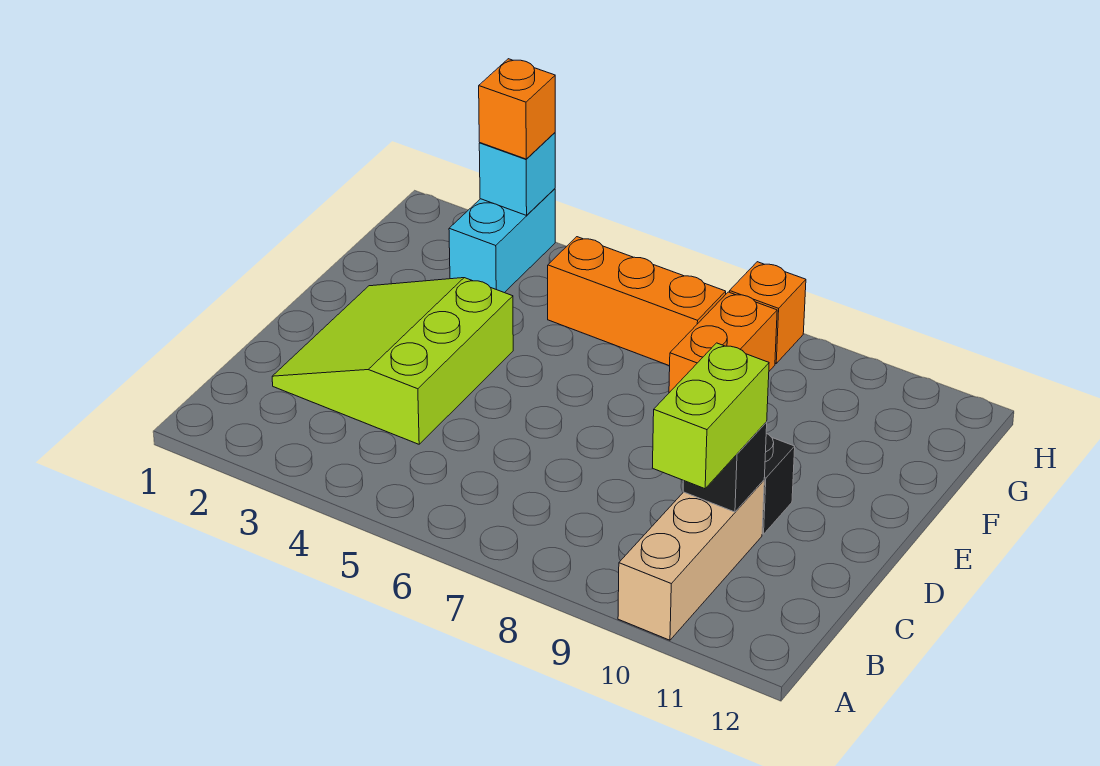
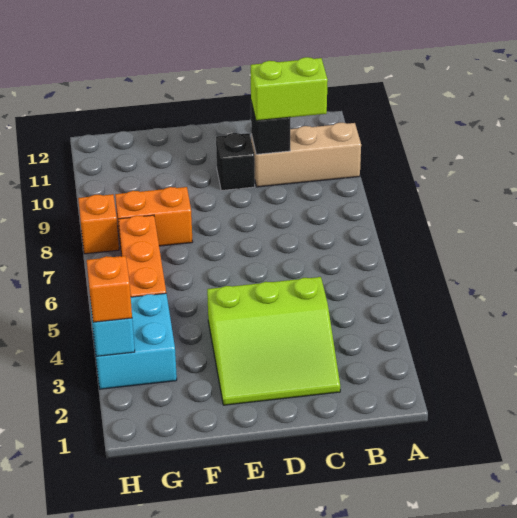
cyan brick G3:H3 level 1 -> cyan brick G3:H4 level 1

